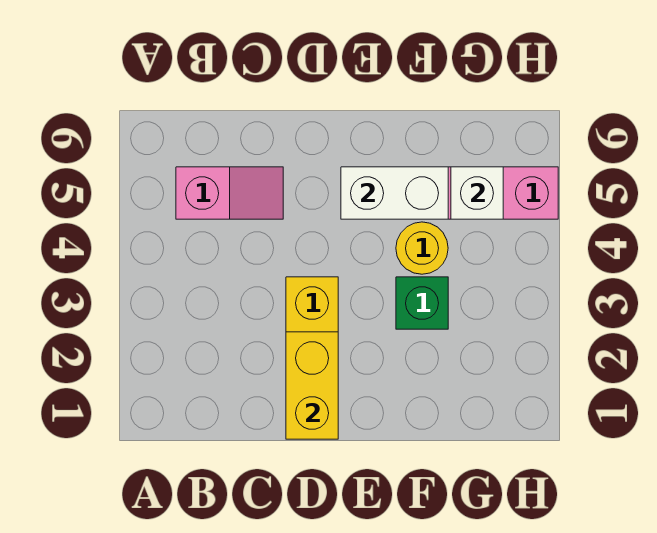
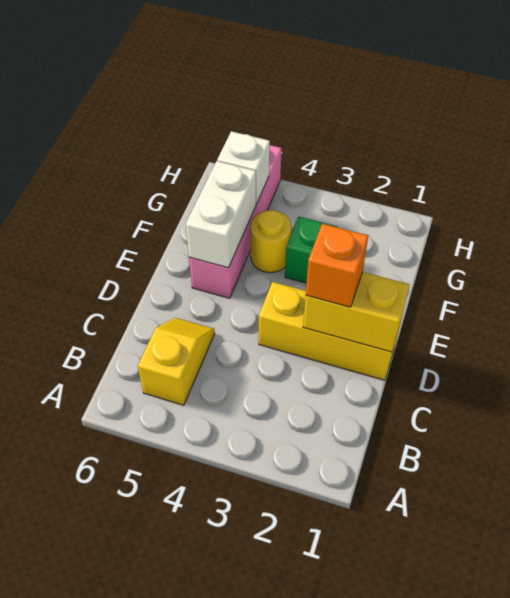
pink slope B5:C5 level 1 top B -> yellow slope B5:C5 level 1 top B
none -> orange brick D2 level 3

